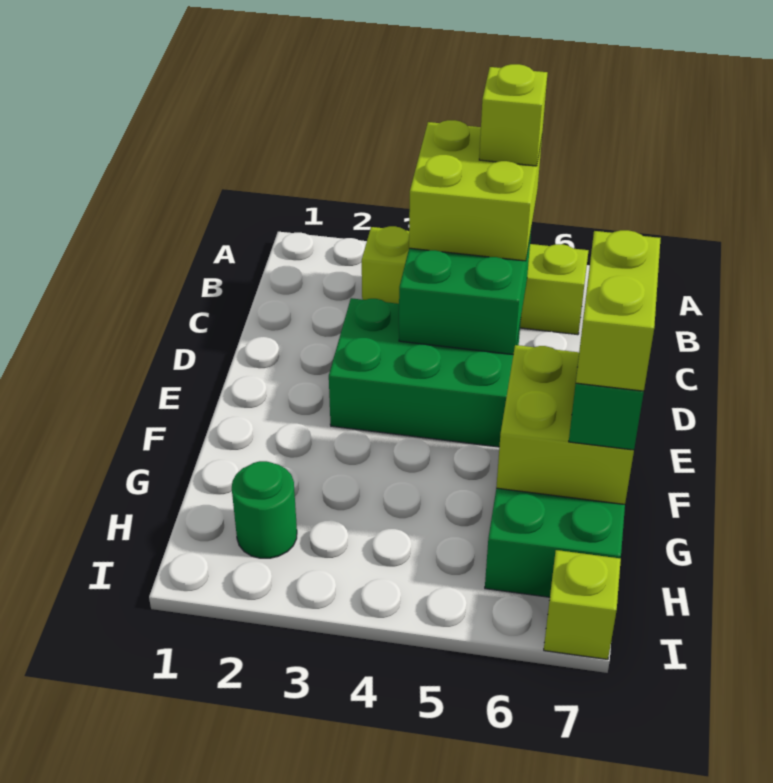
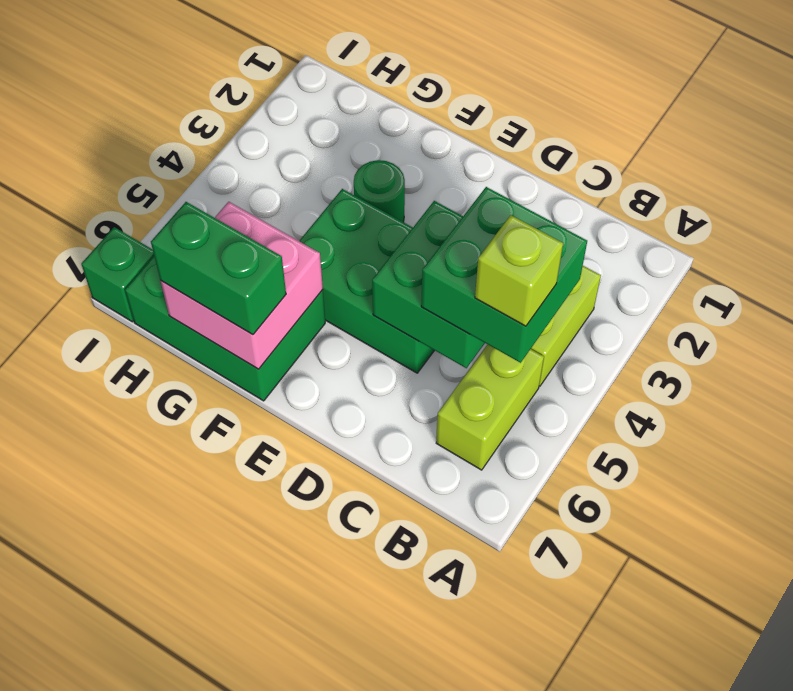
lime brick B4:C5 level 3 -> green brick B4:C5 level 3
green brick D3:E5 level 1 -> green brick D4:F5 level 1
lime brick F6:G7 level 2 -> pink brick F6:G7 level 2
lime brick F7:G7 level 4 -> none
green round brick H2 level 1 -> green round brick F3 level 1
lime brick I7 level 1 -> green brick I7 level 1

